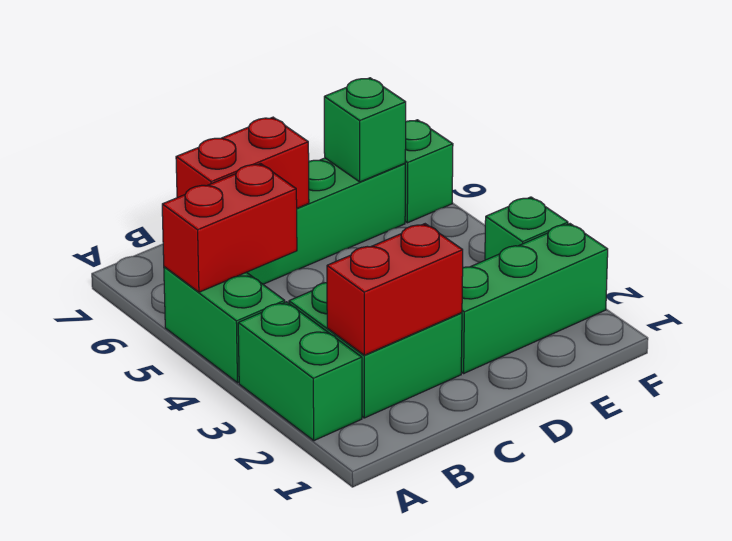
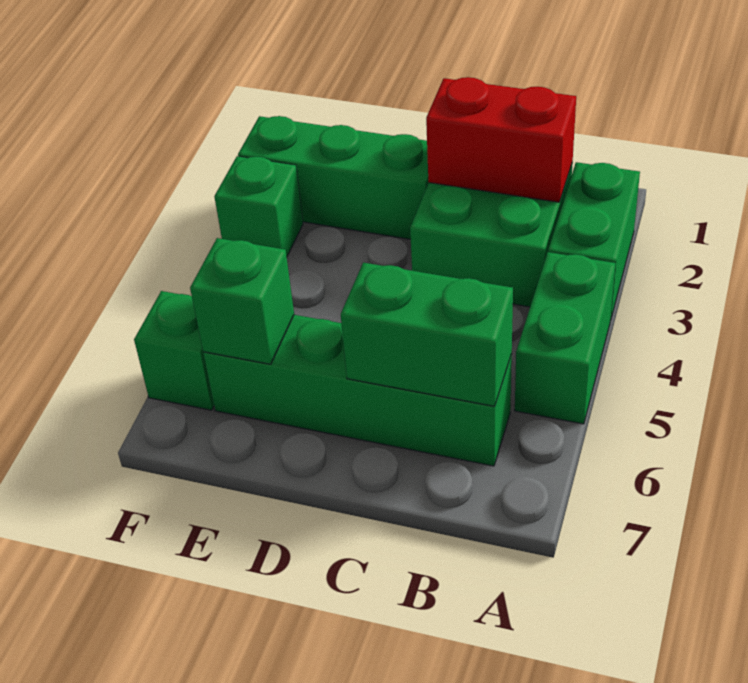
red brick A5:B5 level 2 -> none
red brick B6:C6 level 2 -> green brick B6:C6 level 2

